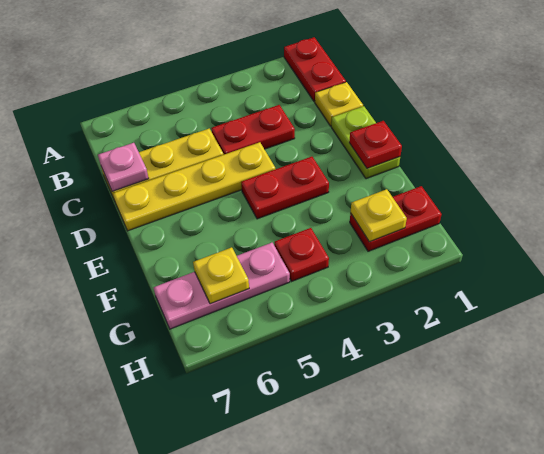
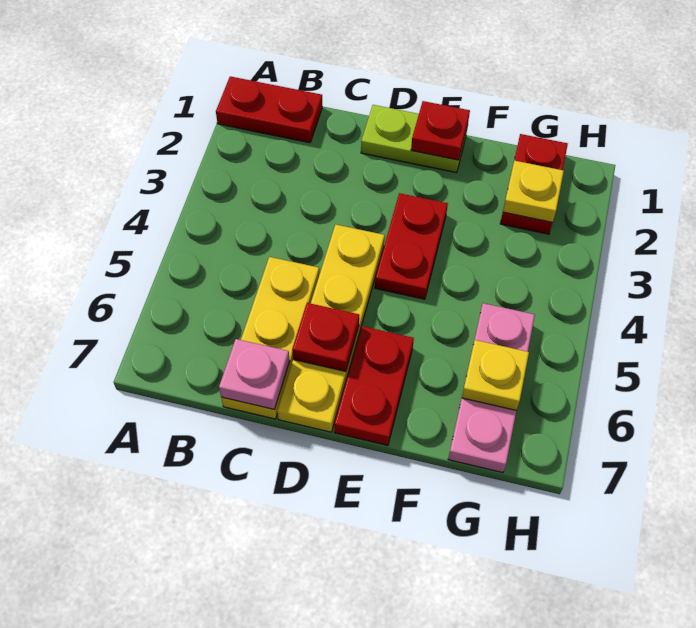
yellow plate C1 level 1 -> none
red plate C3:C4 level 1 -> red plate E6:E7 level 1
red plate G4 level 1 -> red plate D6 level 2

